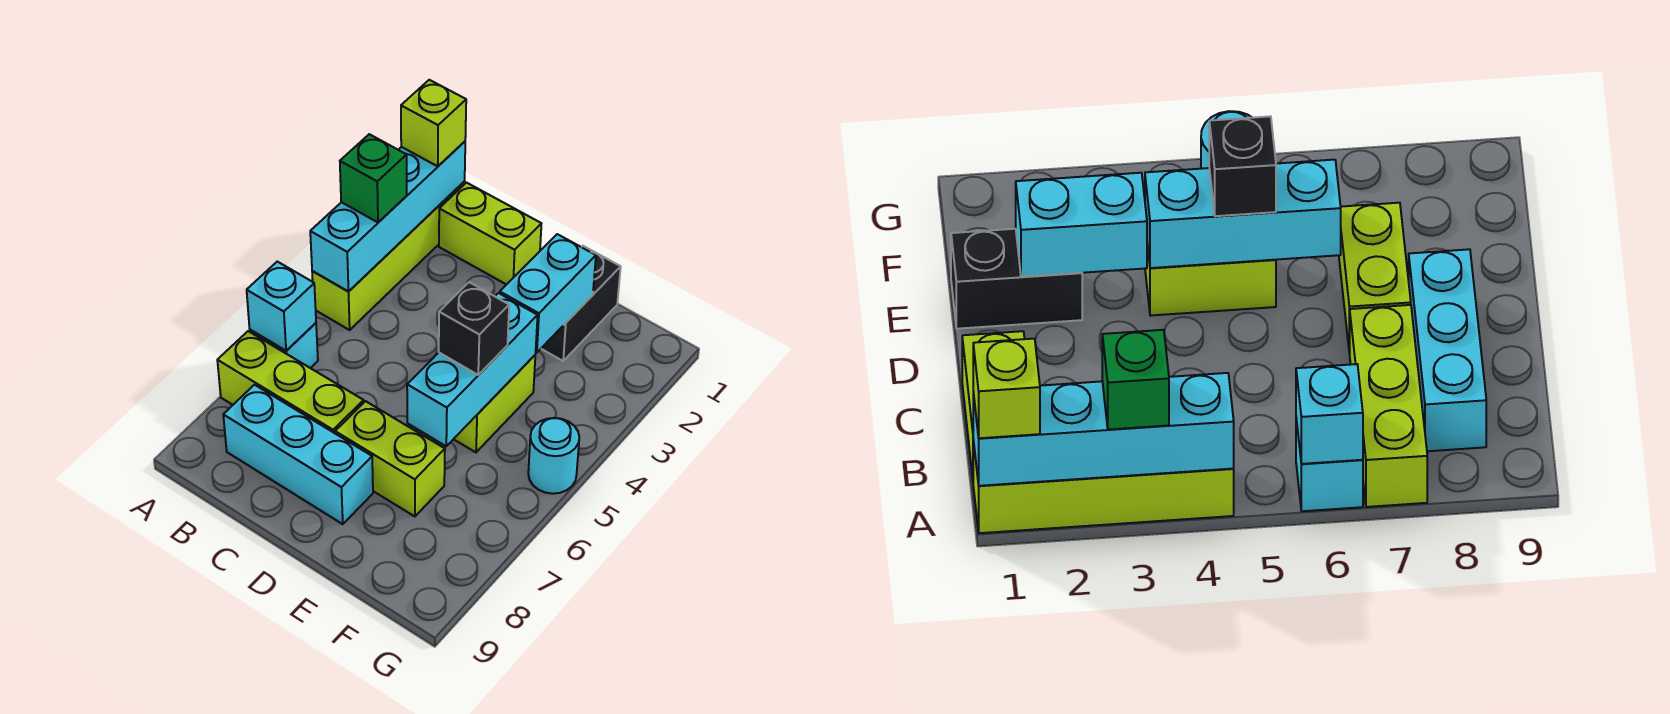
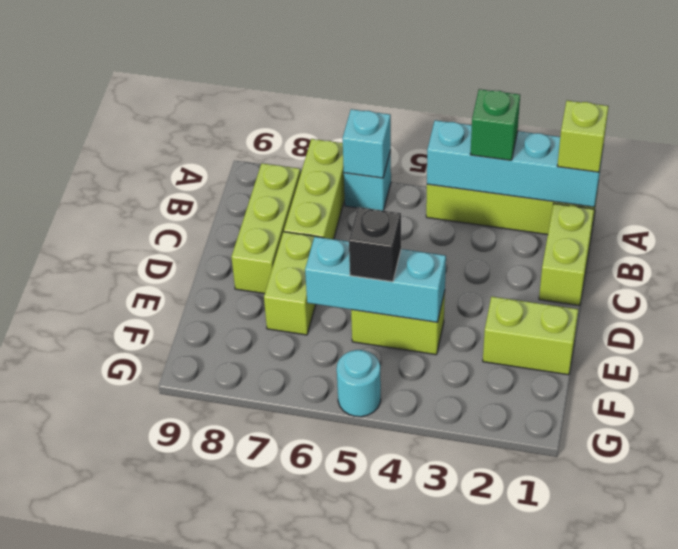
cyan brick B8:D8 level 1 -> lime brick B8:D8 level 1
black brick E1:E2 level 1 -> lime brick E1:E2 level 1
cyan brick E2:E3 level 2 -> none

